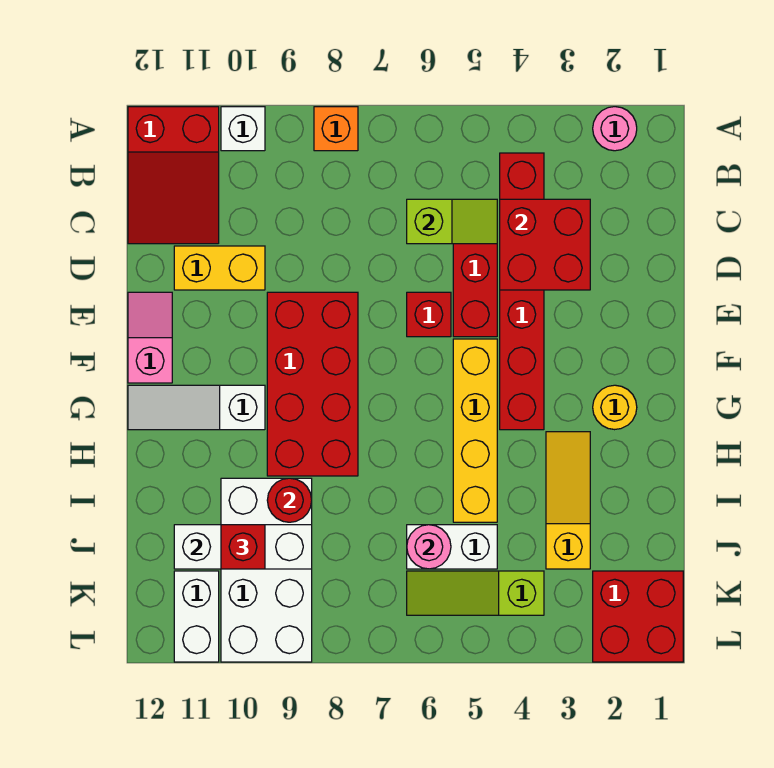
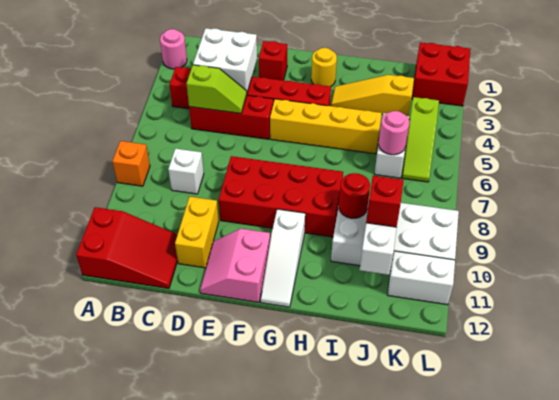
white brick A10 level 1 -> white brick C8 level 1
red brick C3:D4 level 2 -> white brick C3:D4 level 2
lime slope C5:C6 level 2 top 6 -> lime slope C5:D5 level 2 top C
red brick E6 level 1 -> red brick E2 level 1
pink slope E12:F12 level 1 top F -> pink slope E11:F12 level 1 top F

